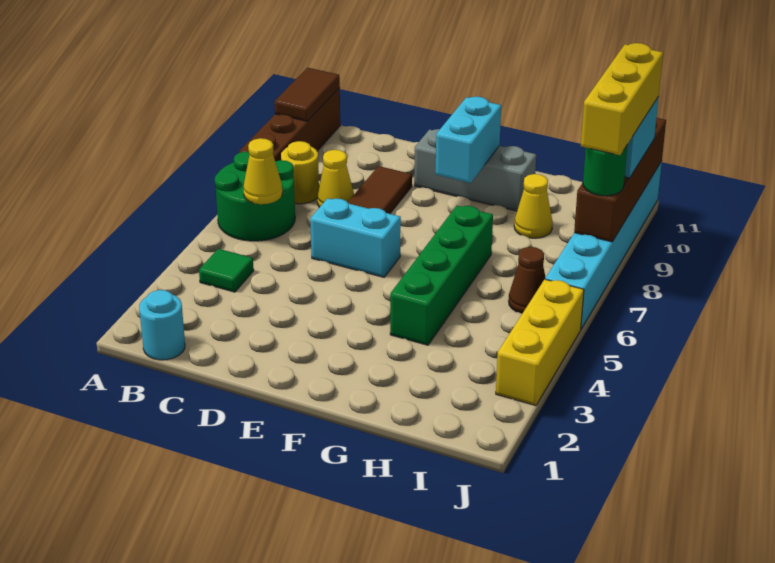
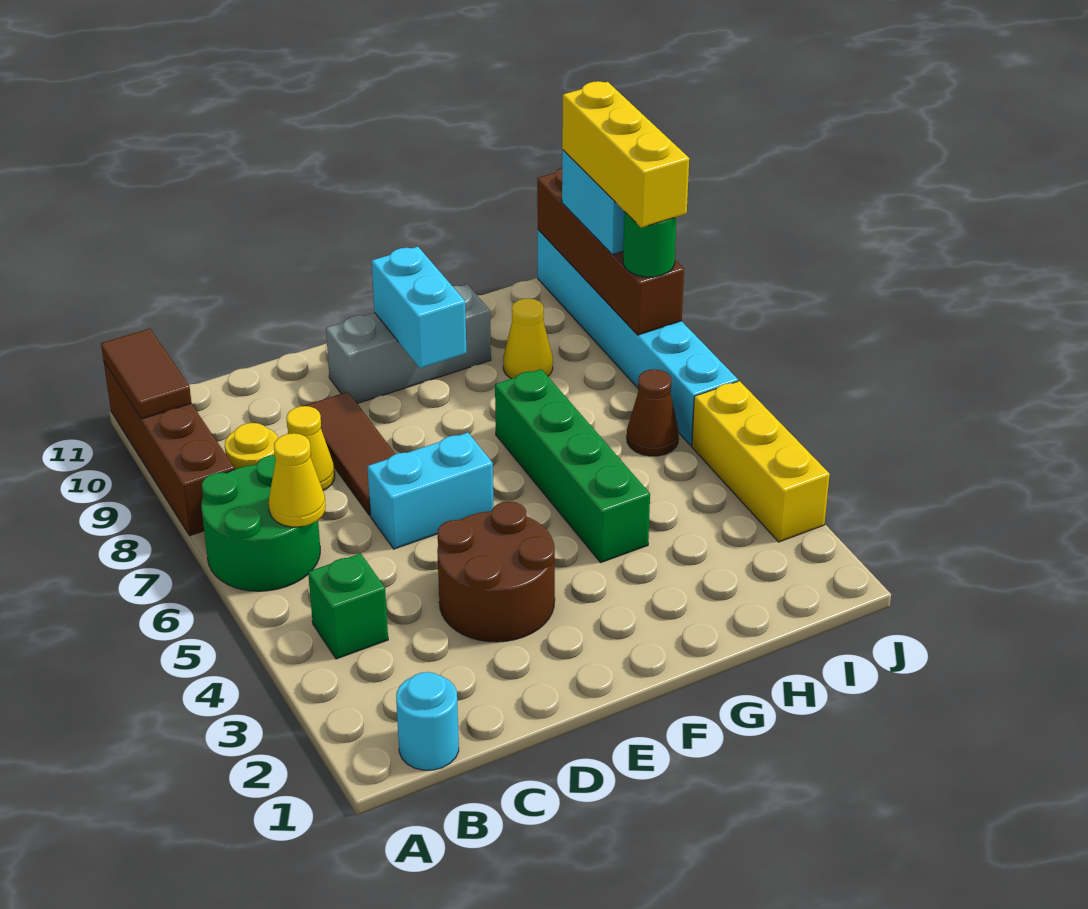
green tile B4 level 1 -> green brick B4 level 1
none -> brown round brick D3:E4 level 1

